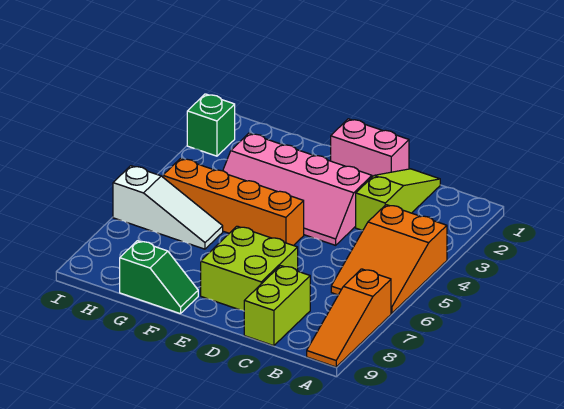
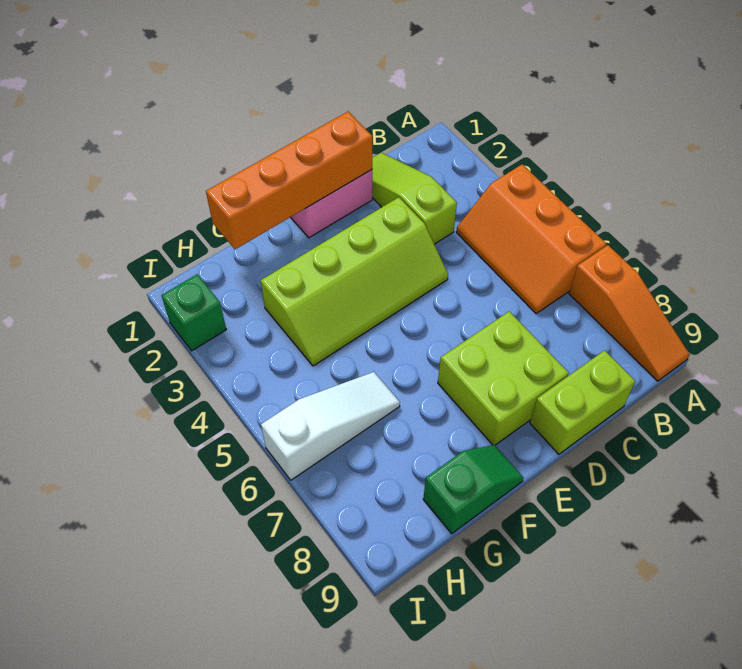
orange slope A4:B6 level 1 top 4 -> orange slope A4:B6 level 1 top A
lime brick C8:C9 level 1 -> lime brick C9:D9 level 1
pink slope D3:G4 level 1 top 3 -> lime slope D3:G4 level 1 top 3
orange brick E5:H5 level 1 -> orange brick D1:G1 level 2

